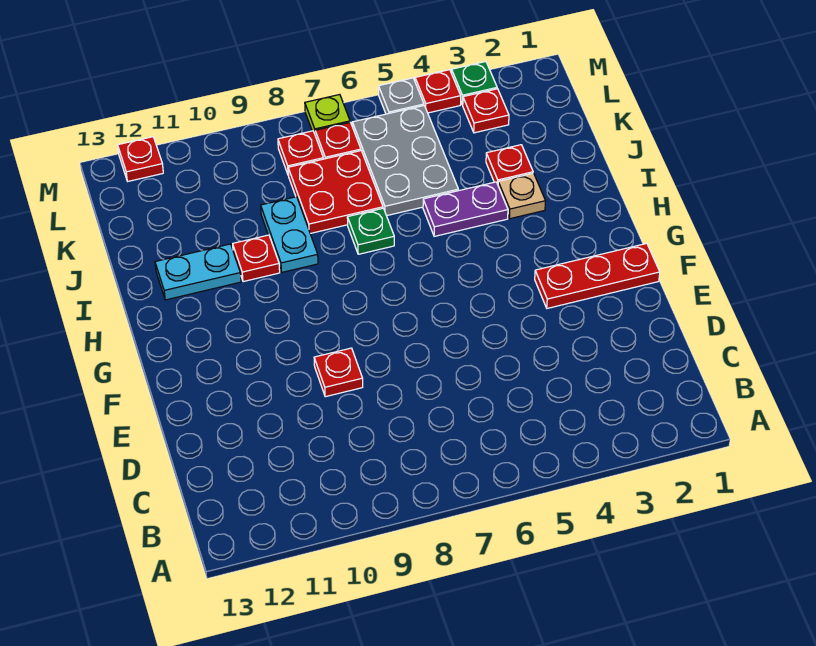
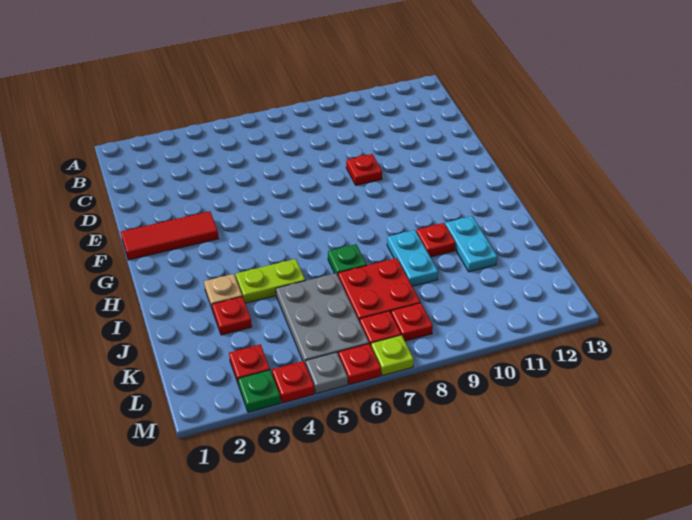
red plate F1:F3 level 1 -> red tile F1:F3 level 1
purple plate I4:I5 level 1 -> lime plate I4:I5 level 1
cyan plate I11:I12 level 1 -> cyan plate I11:J11 level 1
red plate M12 level 1 -> red plate M6 level 1

